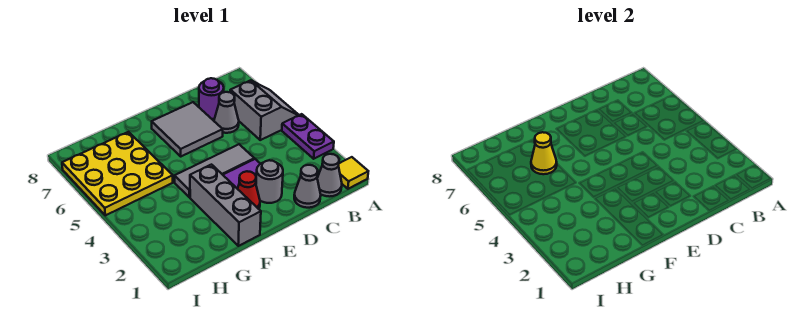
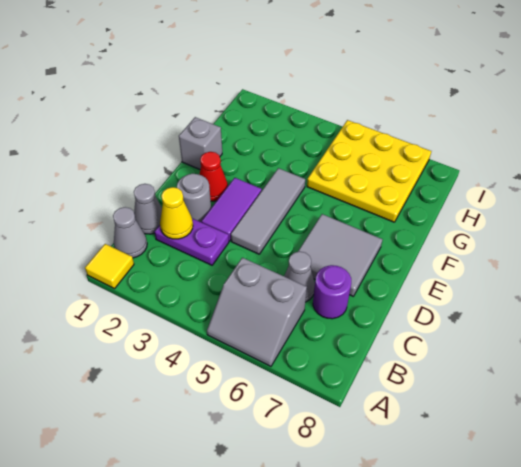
purple plate A3:A4 level 1 -> purple plate C2:C3 level 1
grey brick F1:F3 level 1 -> grey brick F1 level 1
yellow cone G6 level 2 -> yellow cone C2 level 2

